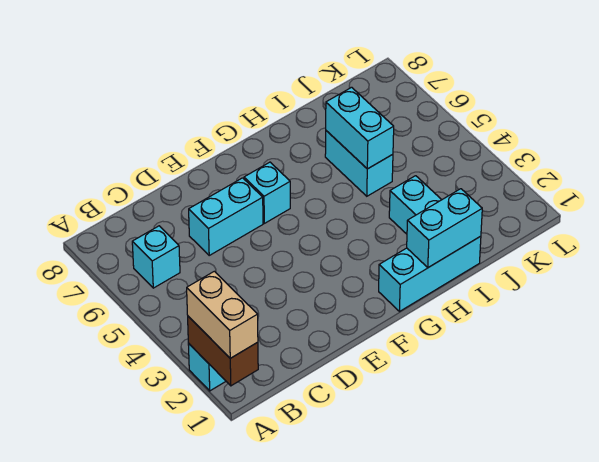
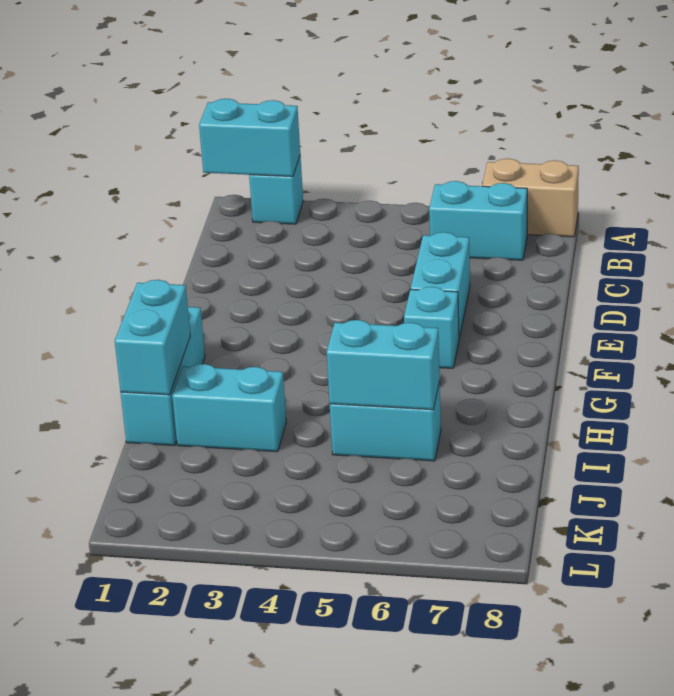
brown brick A1:A2 level 2 -> cyan brick A1:A2 level 2
tan brick A1:A2 level 3 -> tan brick A7:A8 level 1
cyan brick B6 level 1 -> cyan brick B6:B7 level 1

